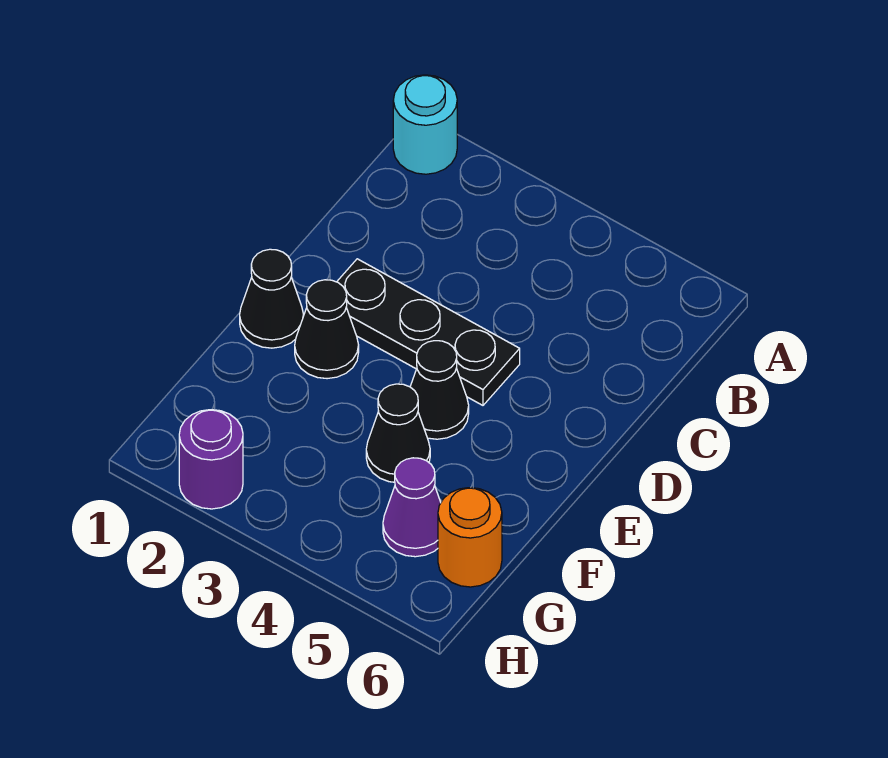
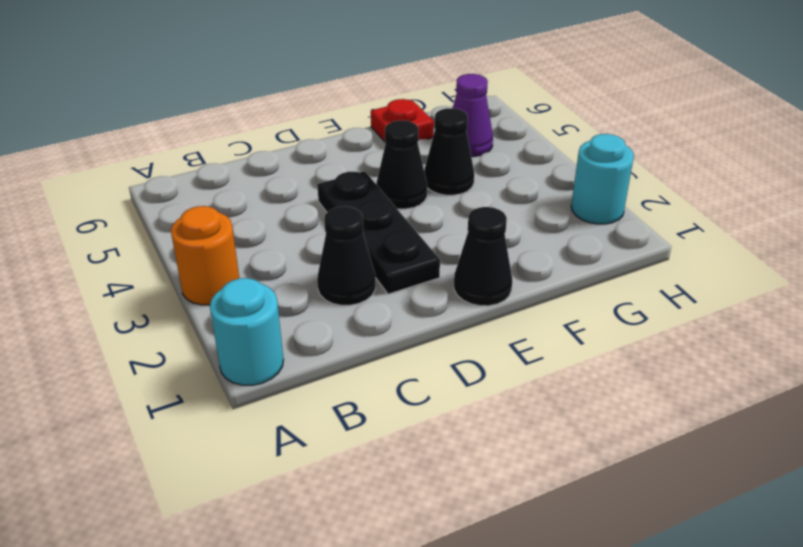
black cone E2 level 1 -> black cone C2 level 1
none -> red plate F6 level 1
orange round brick G6 level 1 -> orange round brick A3 level 1
purple round brick H2 level 1 -> cyan round brick H2 level 1

